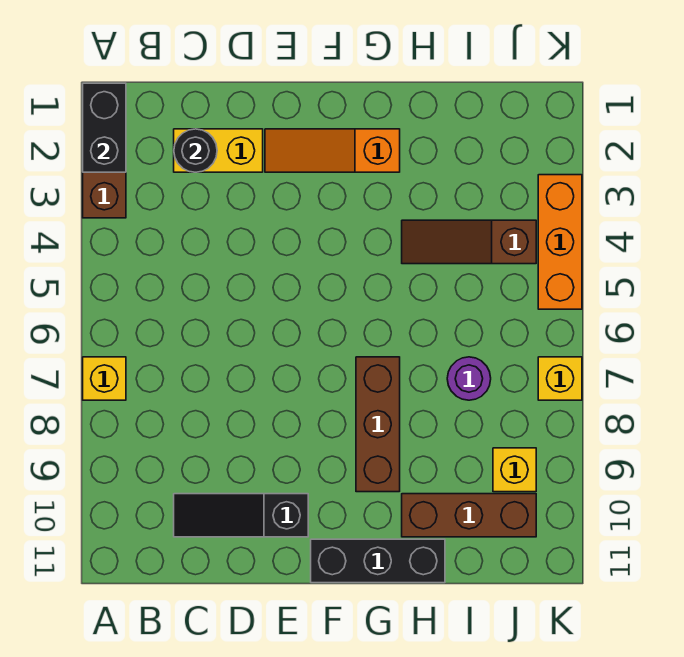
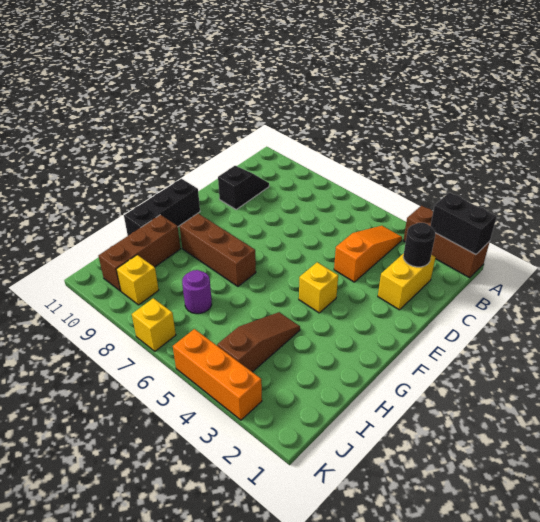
yellow brick A7 level 1 -> yellow brick F4 level 1
black slope C10:E10 level 1 top E -> black slope C10:D10 level 1 top D
orange slope E2:G2 level 1 top G -> orange slope B4:D4 level 1 top D

